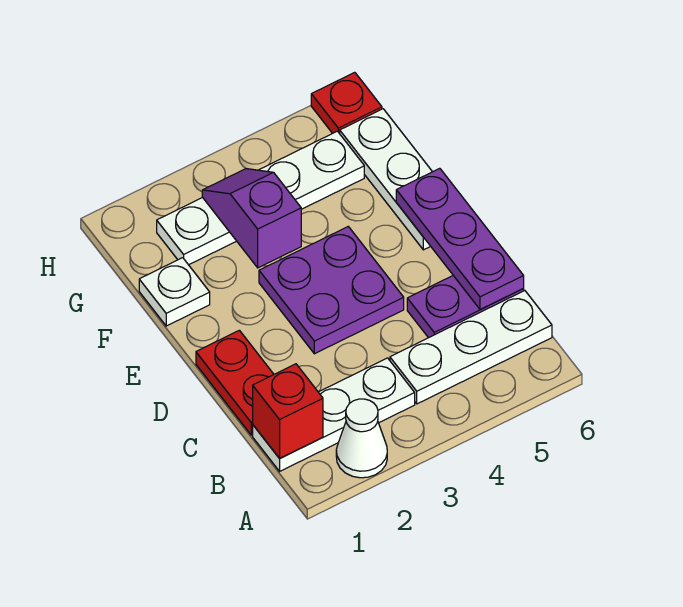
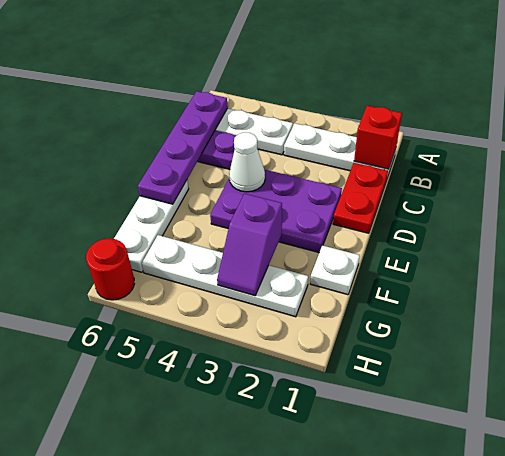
white cone A2 level 1 -> white cone D4 level 2
purple plate C6:E6 level 2 -> purple plate B6:E6 level 2
purple plate D3:E4 level 1 -> purple plate D2:E4 level 1
red plate H6 level 1 -> red round brick H6 level 1

